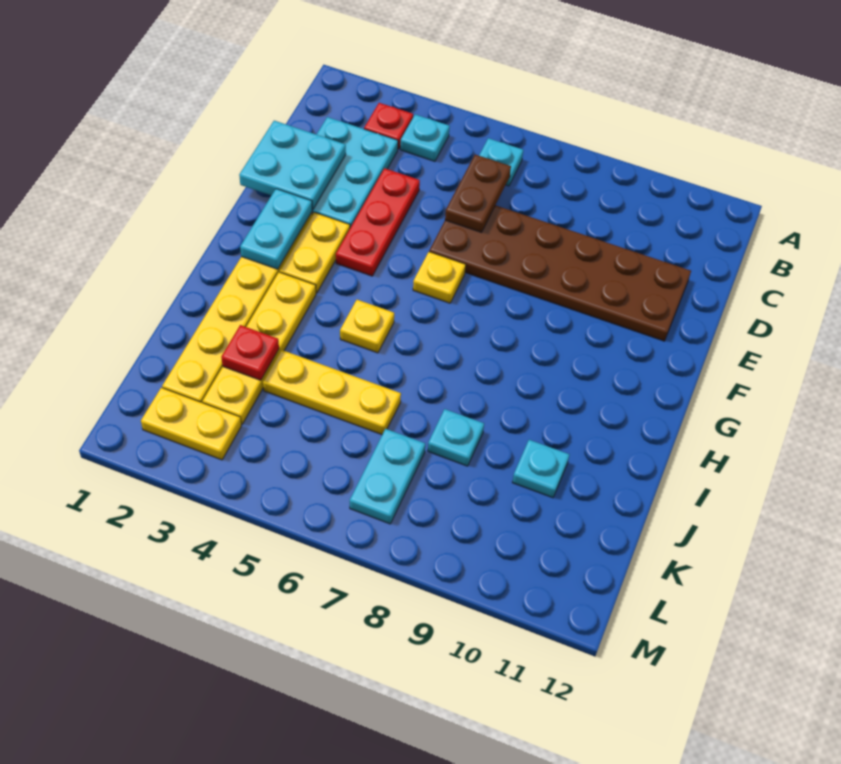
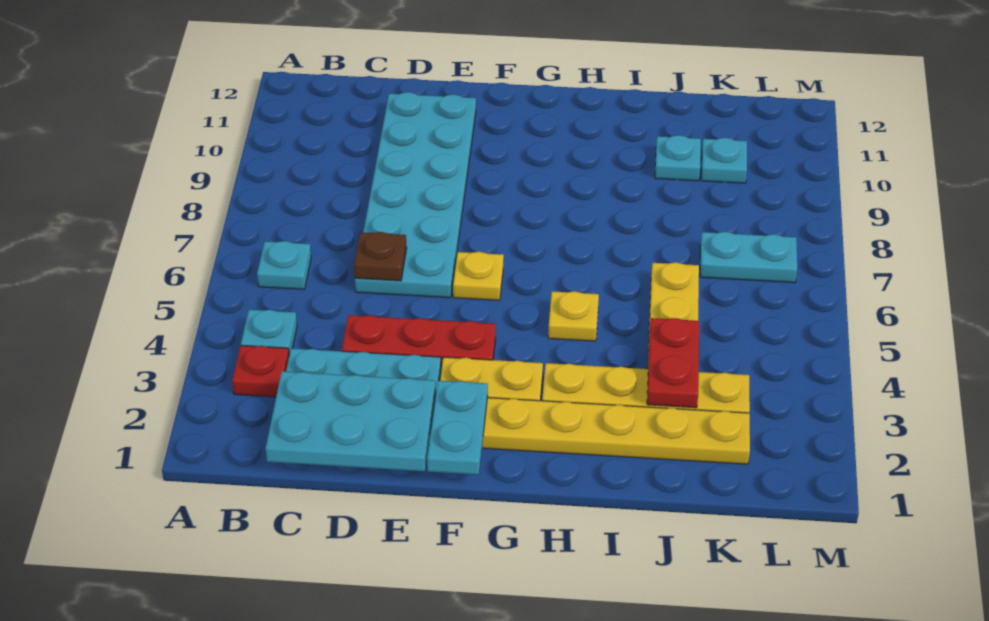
brown plate C6:D6 level 2 -> brown plate D6 level 2
cyan plate D1:E2 level 2 -> cyan plate C1:E2 level 2
brown plate D6:E11 level 1 -> cyan plate D6:E11 level 1
cyan plate F2:G2 level 2 -> cyan plate F1:F2 level 2
red plate J3 level 2 -> red plate J3:J4 level 2
cyan plate J8 level 1 -> cyan plate K10 level 1
yellow plate L2:L3 level 1 -> none

